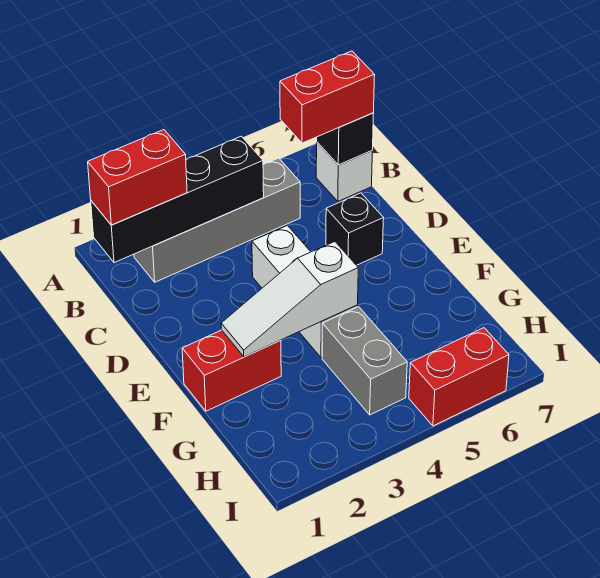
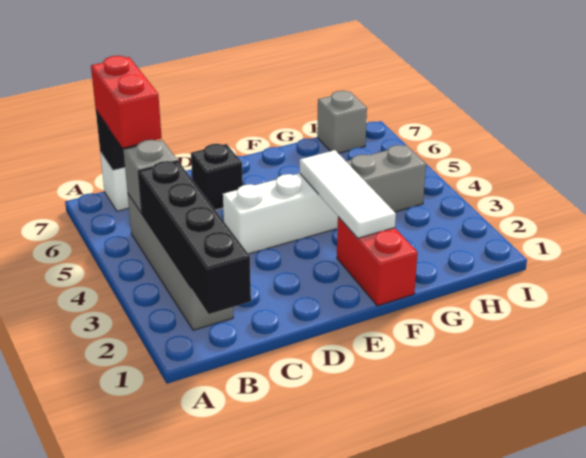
red brick B1:B2 level 3 -> none
none -> grey brick B5 level 2
white slope F2:F4 level 2 top 4 -> white tile F2:F4 level 2
none -> grey brick H7 level 1
red brick I5:I6 level 1 -> none

